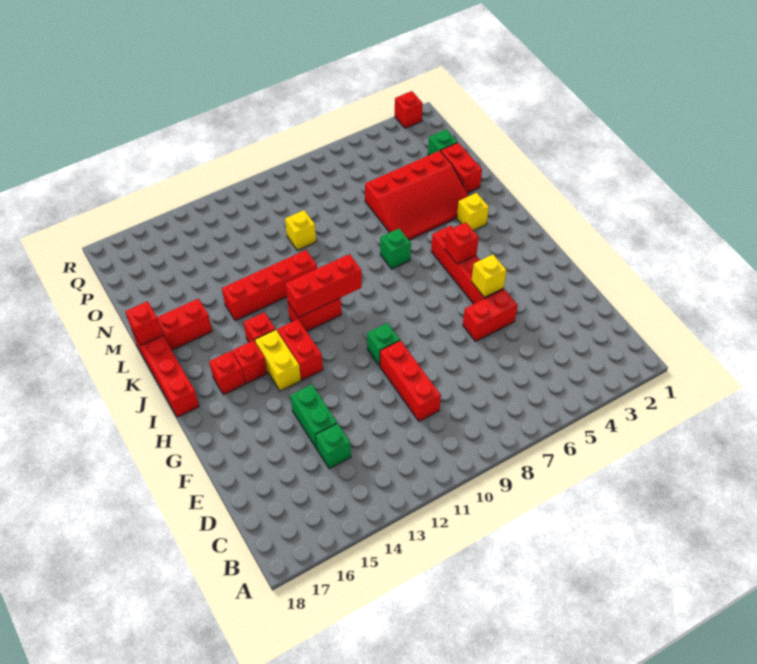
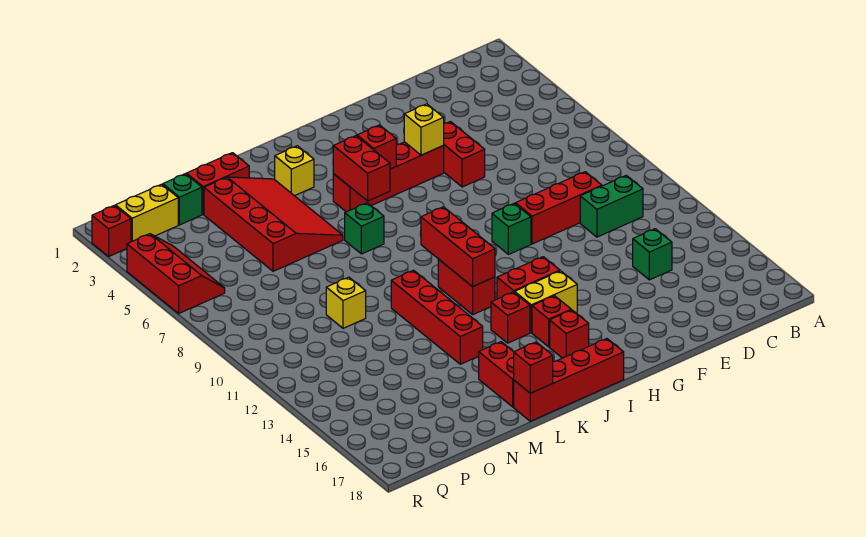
green brick E14:F14 level 1 -> green brick C11:D11 level 1
none -> red brick J5:J6 level 2
none -> yellow brick P2:Q2 level 1
none -> red slope Q4:R6 level 1 top R

